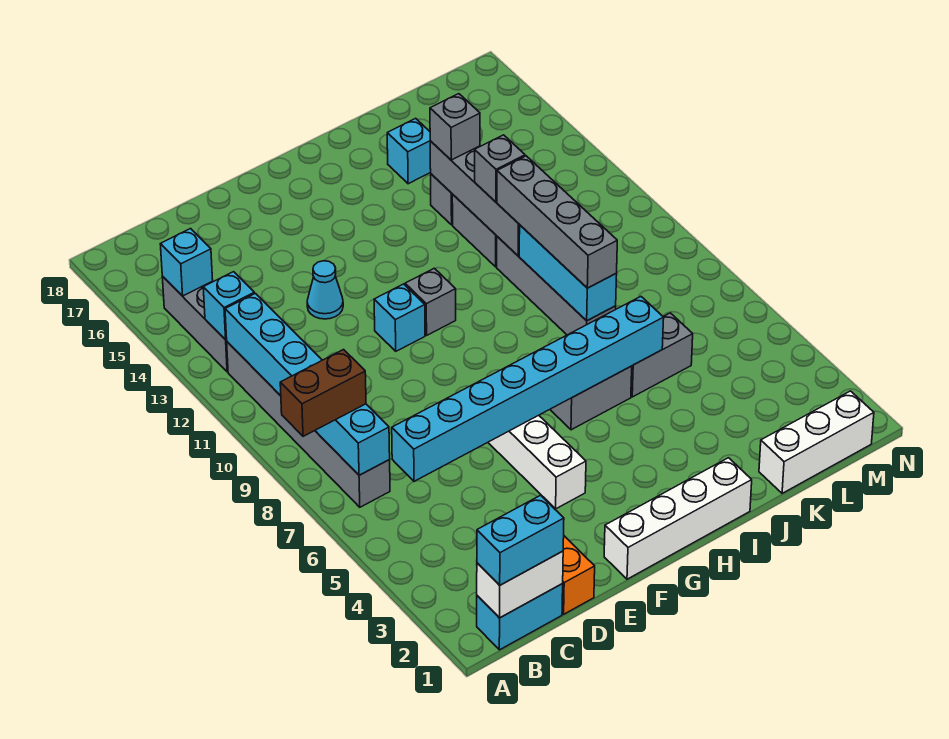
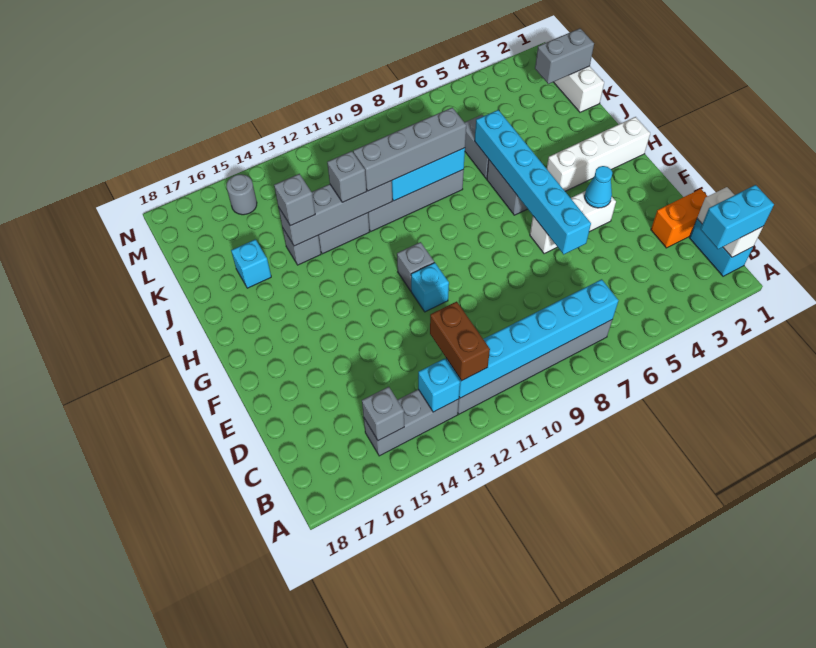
brown brick A8:B8 level 3 -> brown brick B12:C12 level 3
cyan brick B1:C1 level 3 -> cyan brick B1:B2 level 3
cyan brick B15 level 2 -> grey brick B15 level 2
cyan brick C6:J6 level 2 -> cyan brick E6:J6 level 2
cyan cone E13 level 1 -> cyan cone F4 level 2
white brick F1:I1 level 1 -> white brick H1:H4 level 1
none -> grey brick L1:L2 level 2
none -> grey round brick M15 level 1

